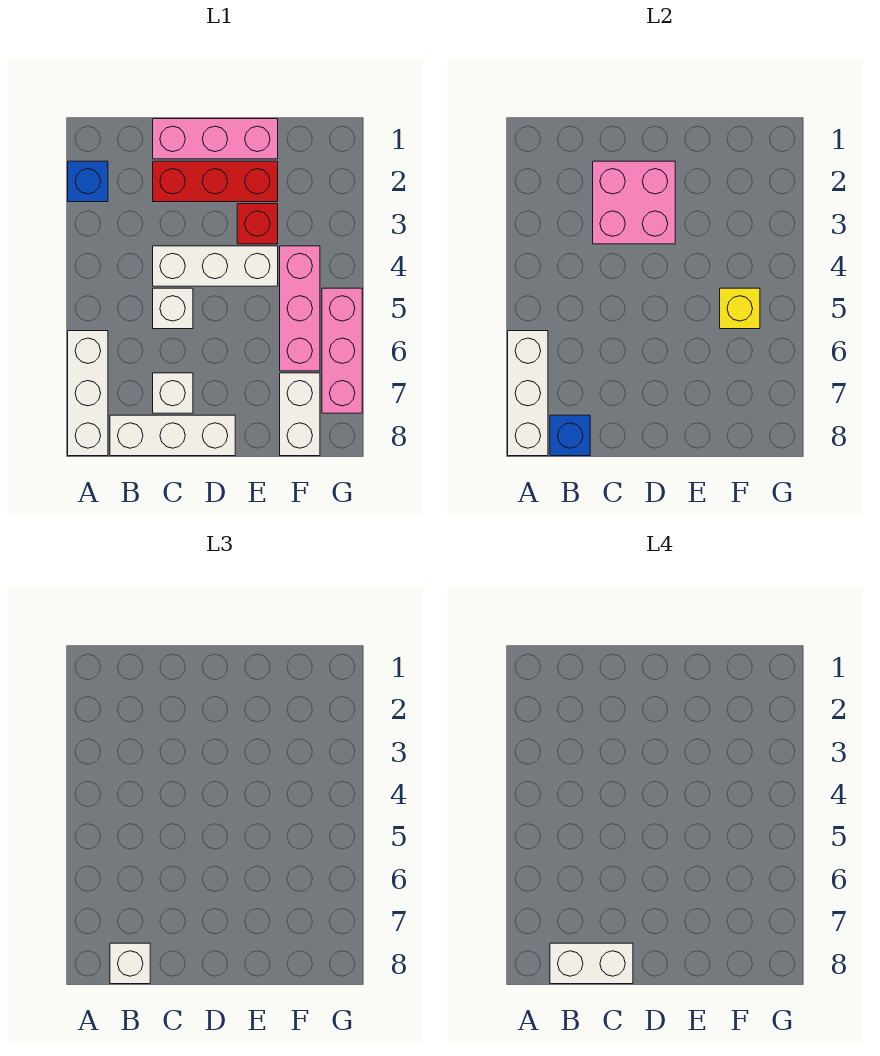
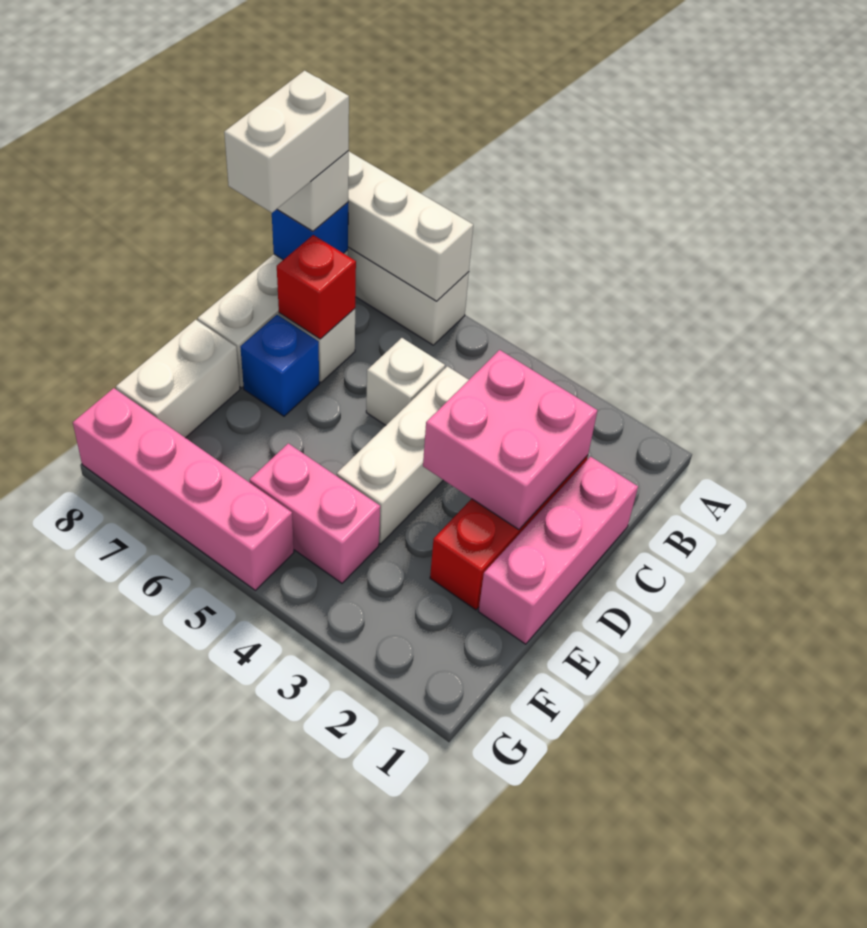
blue brick A2 level 1 -> blue brick D7 level 1
red brick E3 level 1 -> red brick C7 level 2
pink brick F4:F6 level 1 -> pink brick F4:F5 level 1
yellow brick F5 level 2 -> none
white brick F7:F8 level 1 -> white brick E8:F8 level 1
pink brick G5:G7 level 1 -> pink brick G5:G8 level 1

